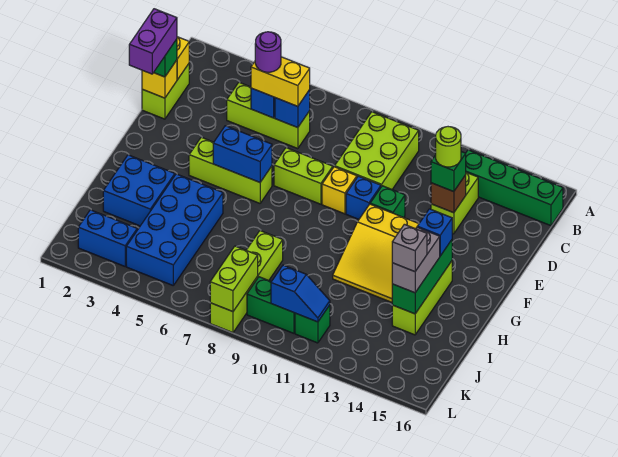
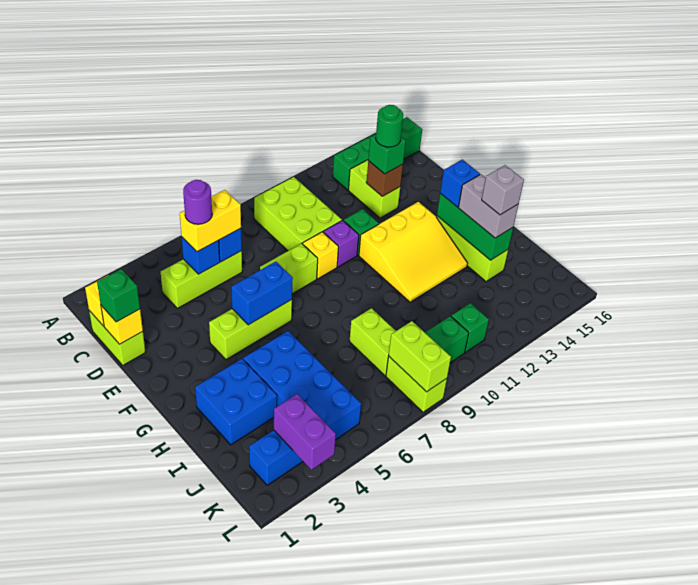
purple brick D1:E1 level 4 -> purple brick K3:L3 level 2
lime round brick D13 level 4 -> green round brick D13 level 4
blue brick E10 level 1 -> purple brick E10 level 1
blue slope K10:K11 level 2 top 10 -> none

